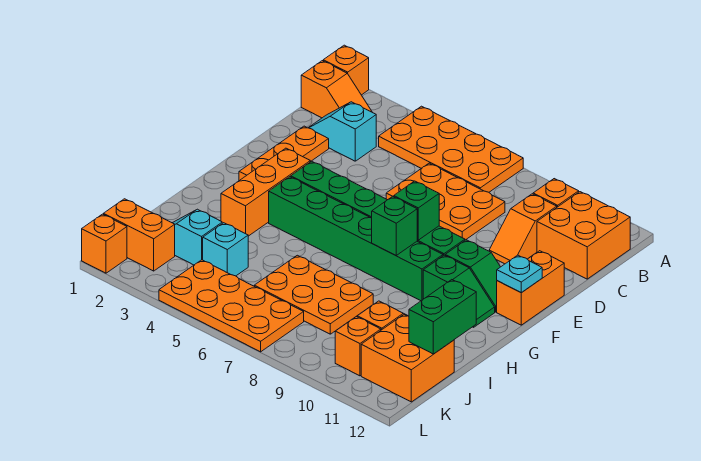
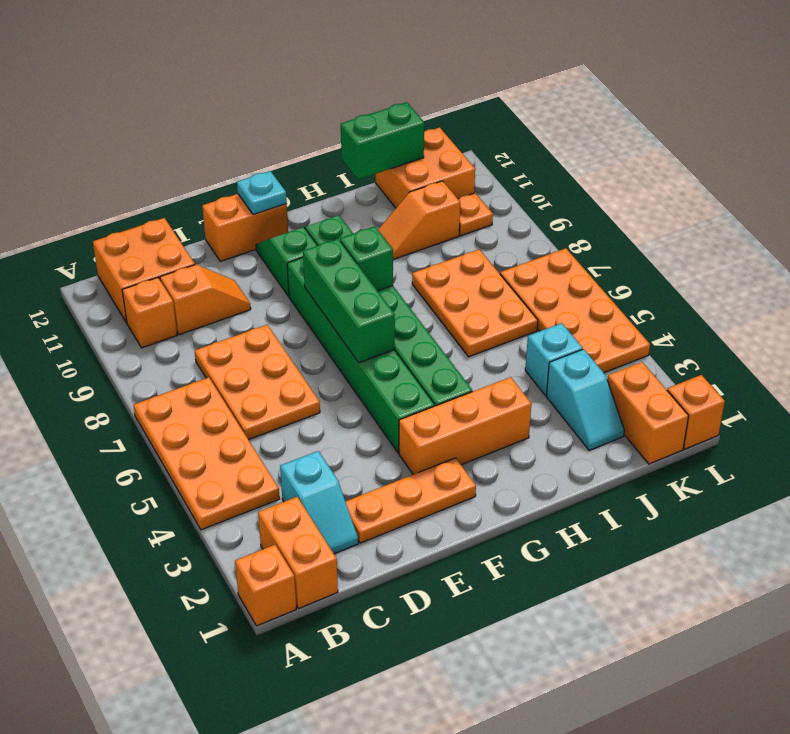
orange slope B1:B2 level 1 top 1 -> orange brick B1:B2 level 1
green brick F8 level 2 -> green brick F6:F8 level 2
orange brick K10 level 1 -> orange plate K10 level 1

